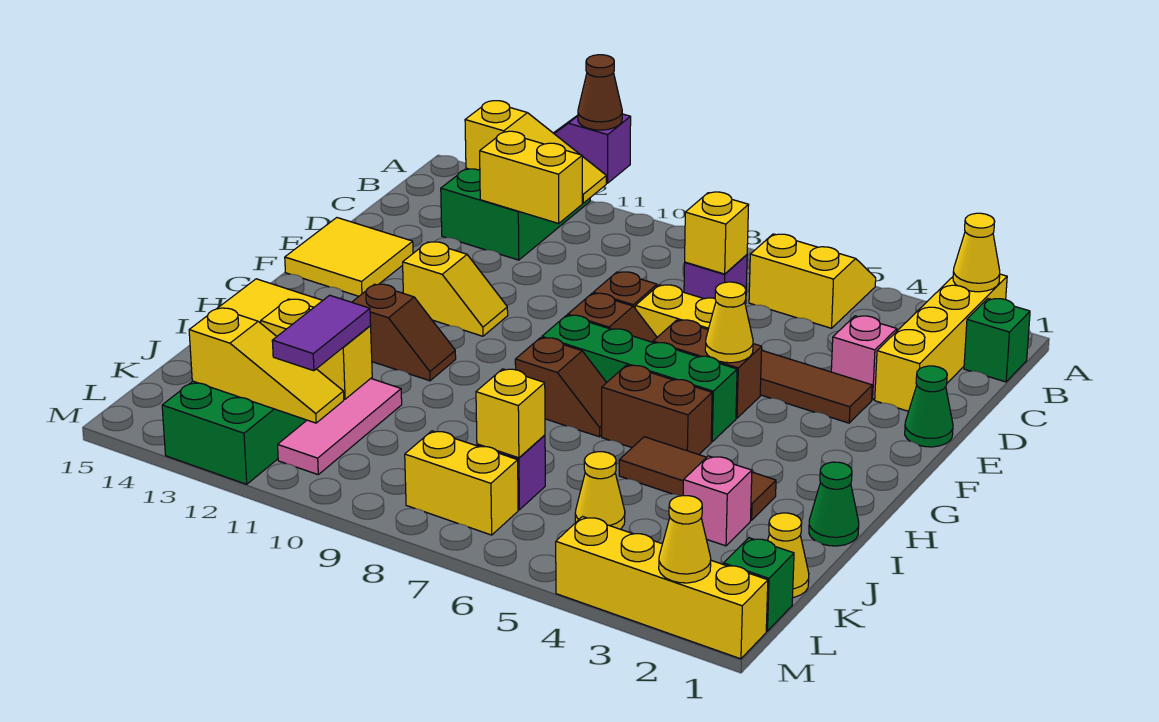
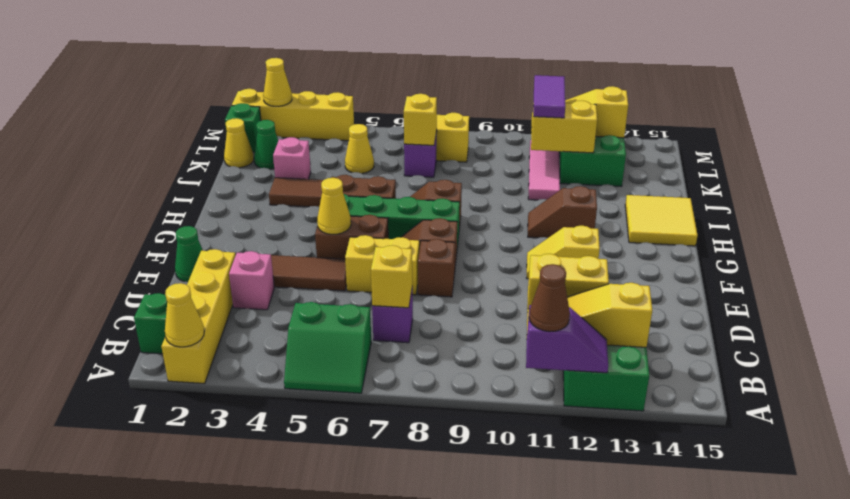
yellow slope A5:B6 level 1 top B -> green slope A5:B6 level 1 top B
yellow tile E14:F15 level 1 -> none
green cone I1 level 1 -> green cone K2 level 1

